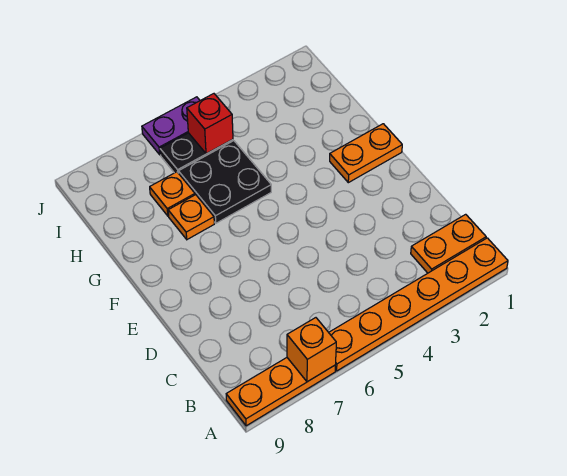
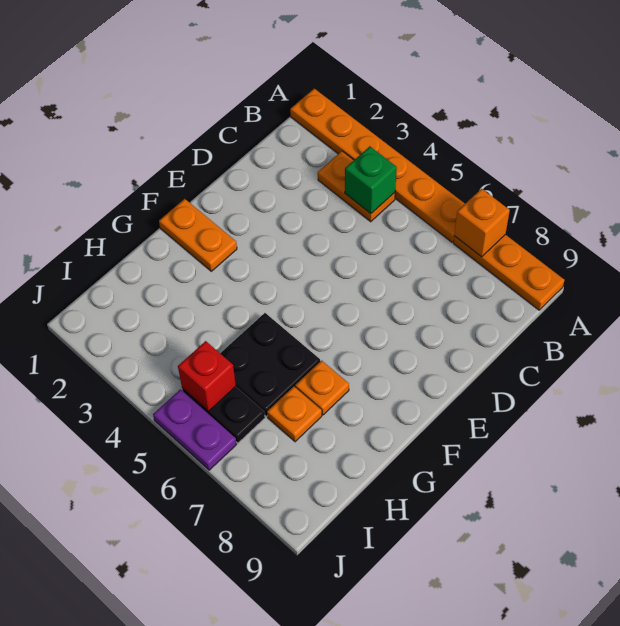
orange plate B1:B2 level 1 -> orange plate B3:B4 level 1
none -> green brick B4 level 2

